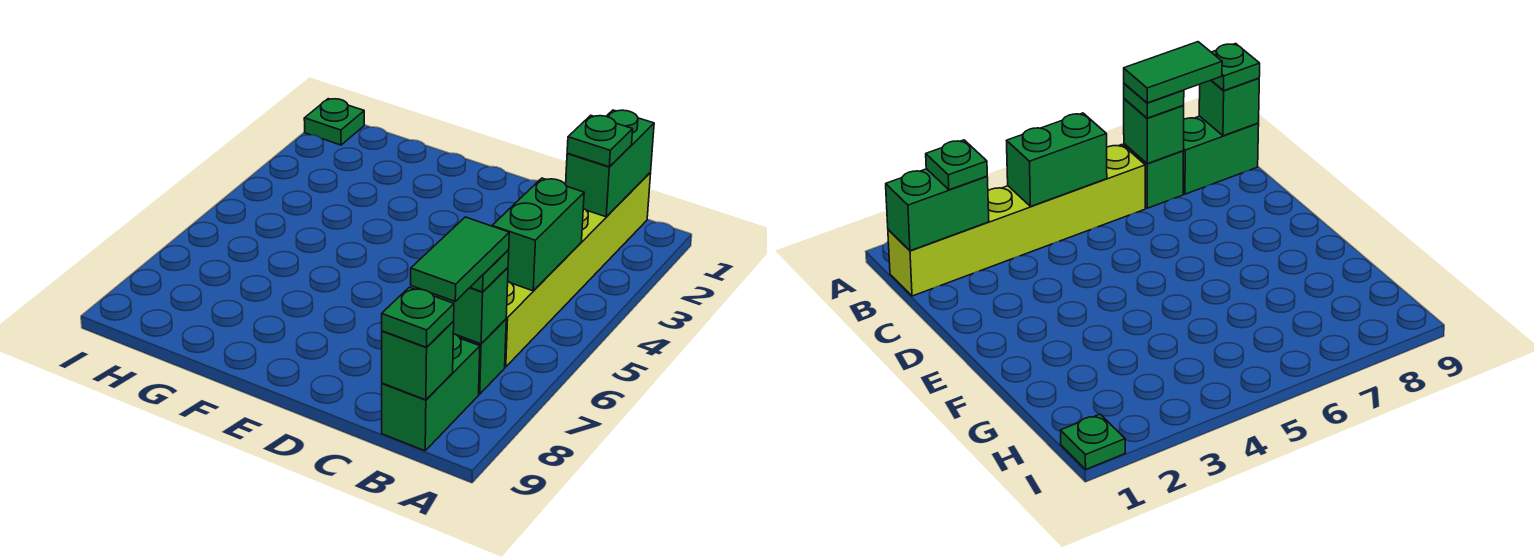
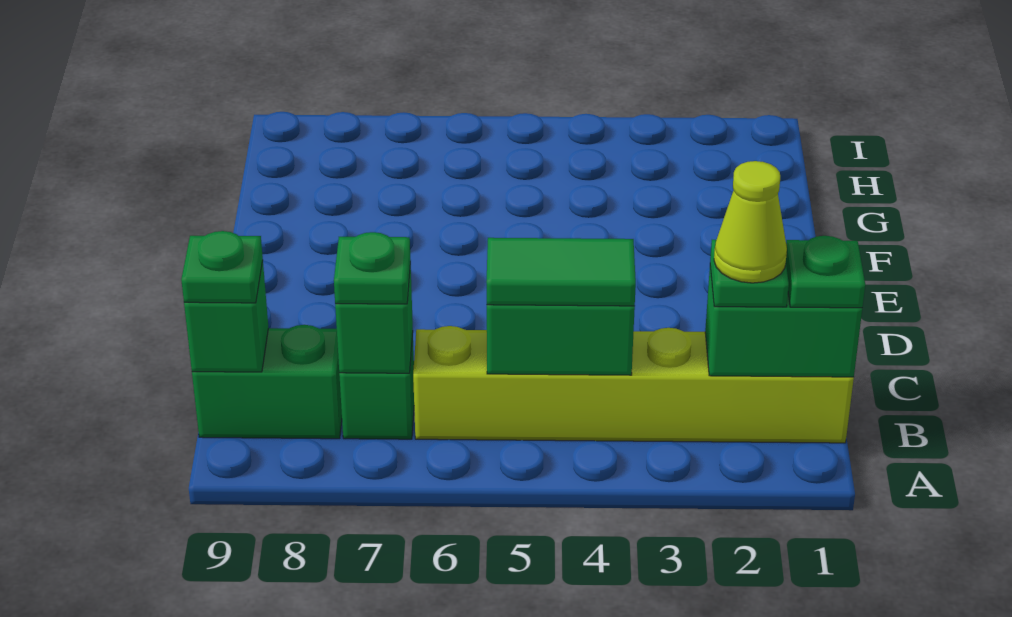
none -> lime cone B2 level 4
green tile B7:B8 level 4 -> green tile B4:B5 level 3
green plate I1 level 1 -> green plate B1 level 3

